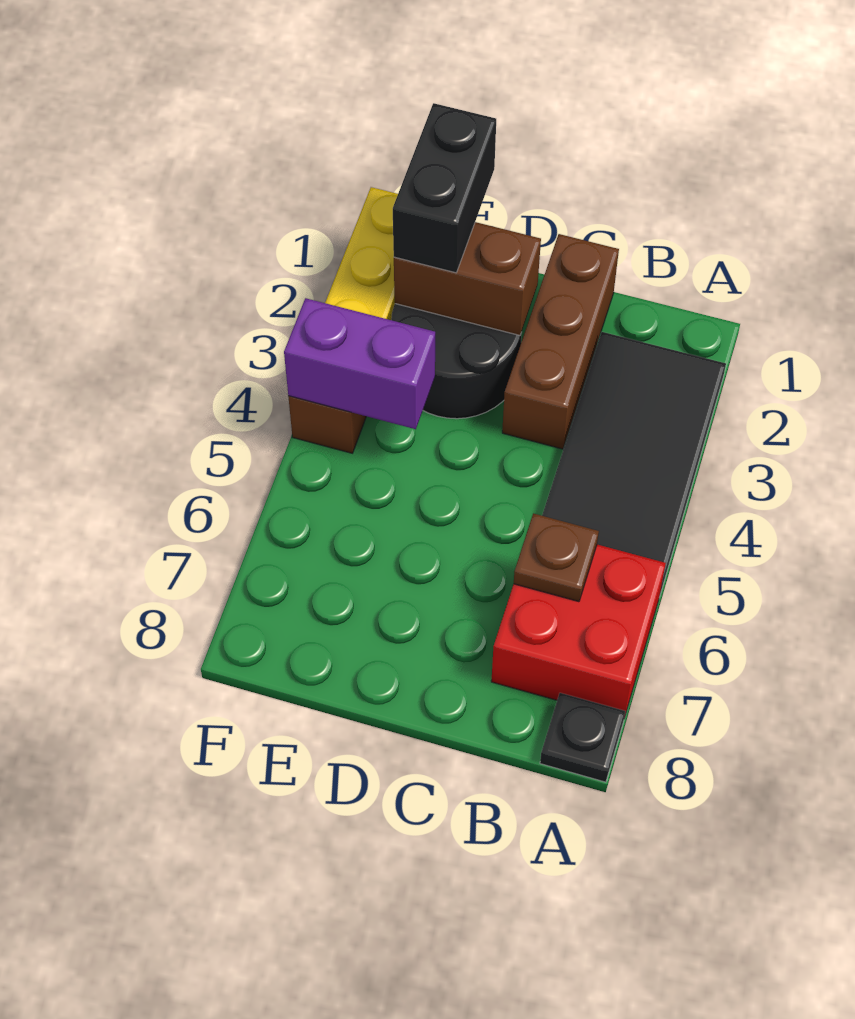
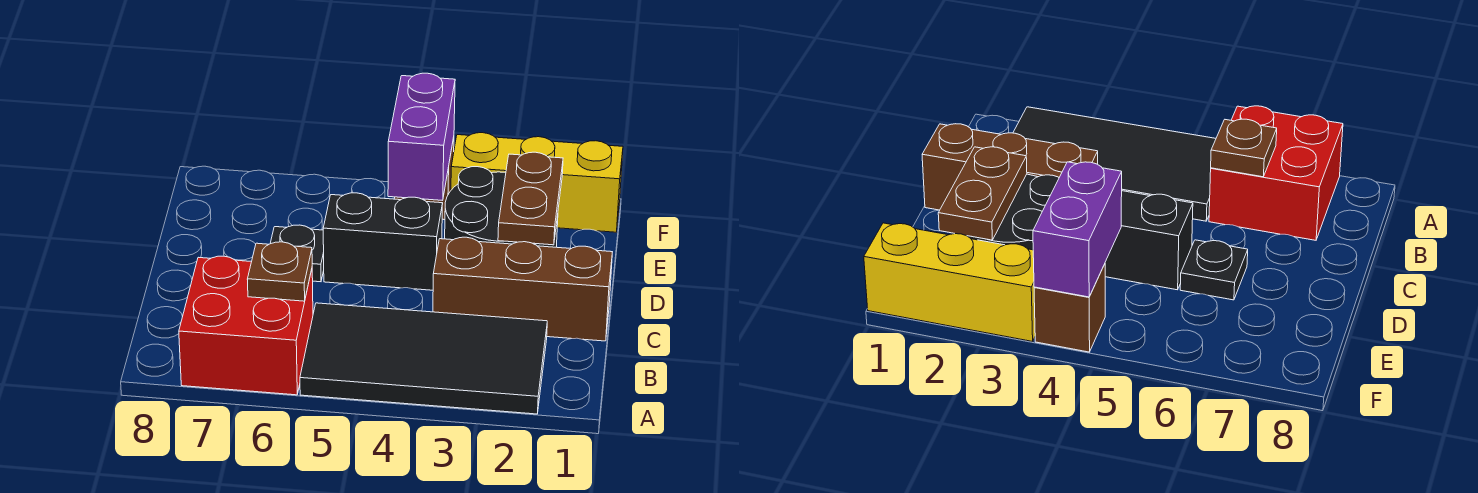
black plate A8 level 1 -> black plate D6 level 1
brown brick D2:E2 level 2 -> brown plate D2:E2 level 2
black brick E1:E2 level 3 -> black brick D4:D5 level 1

